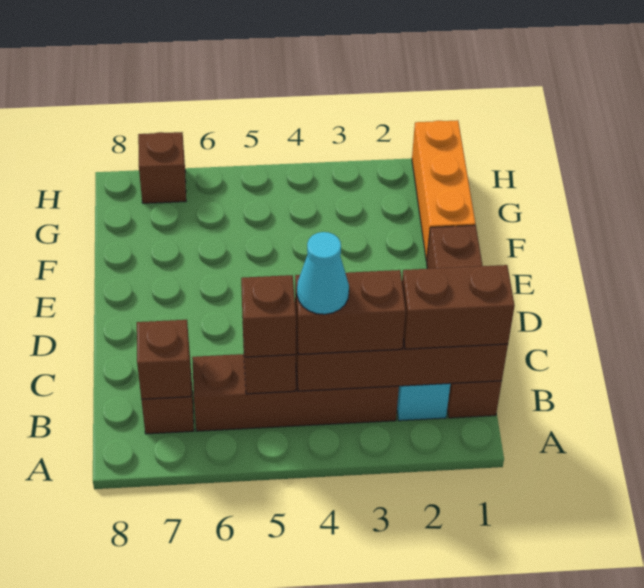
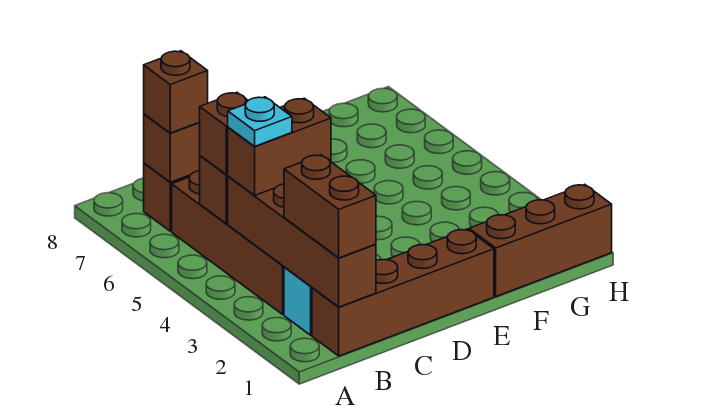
brown brick B3:B4 level 3 -> brown brick B4:C4 level 3
cyan cone B4 level 4 -> cyan plate B4 level 4
orange brick F1:H1 level 1 -> brown brick F1:H1 level 1
brown brick H7 level 1 -> brown brick B7 level 3

